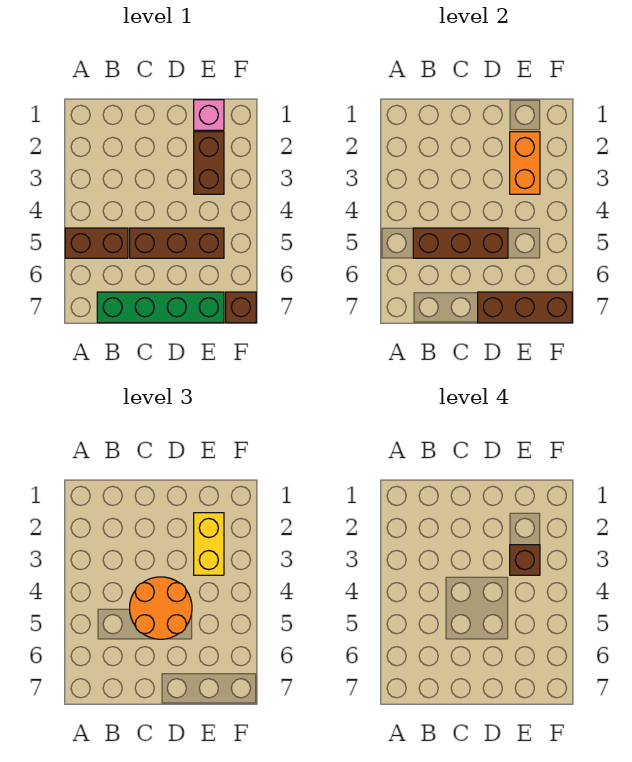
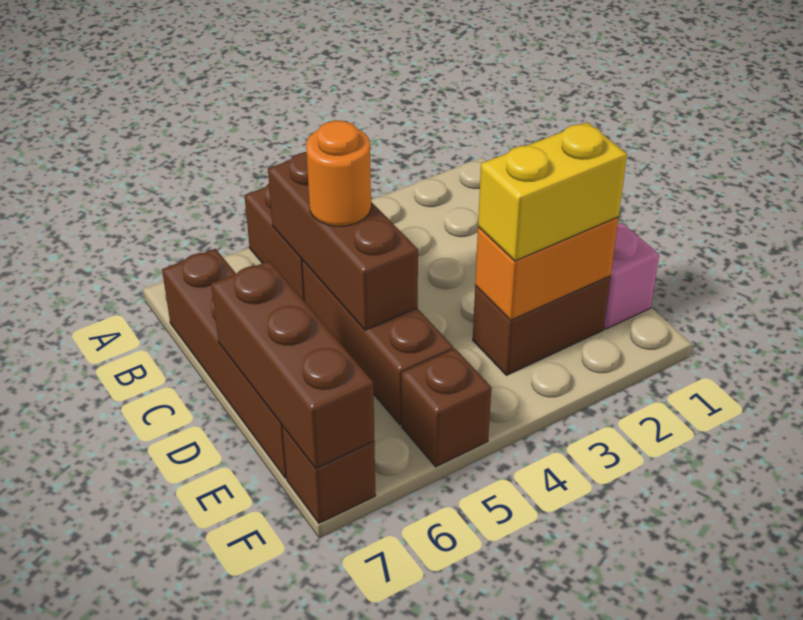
green brick B7:E7 level 1 -> brown brick B7:E7 level 1
orange round brick C4:D5 level 3 -> orange round brick C5 level 3
brown brick E3 level 4 -> brown brick F5 level 1

